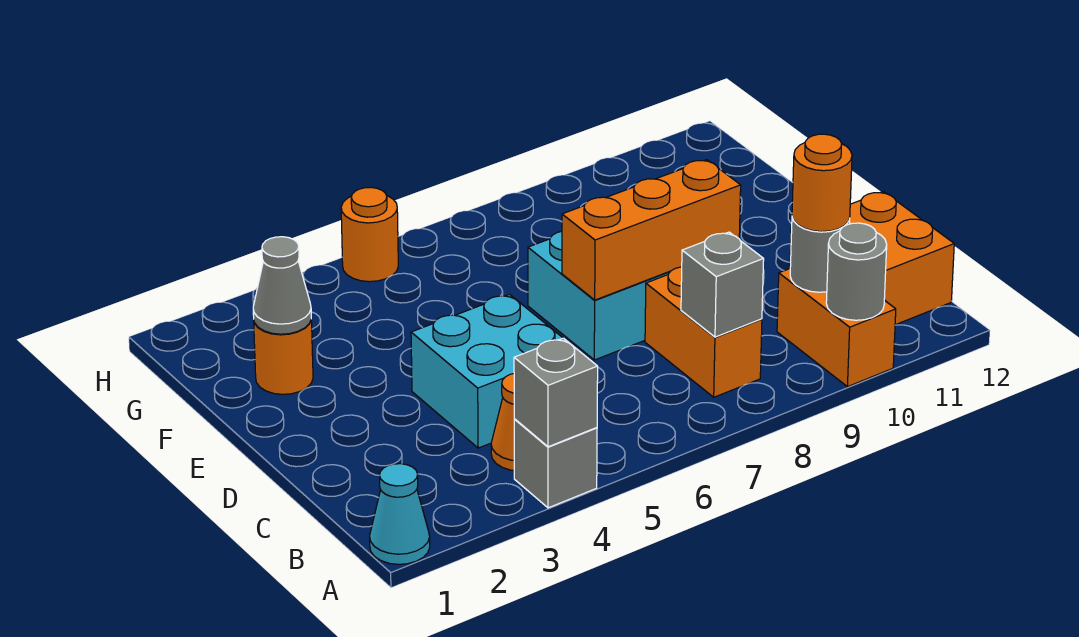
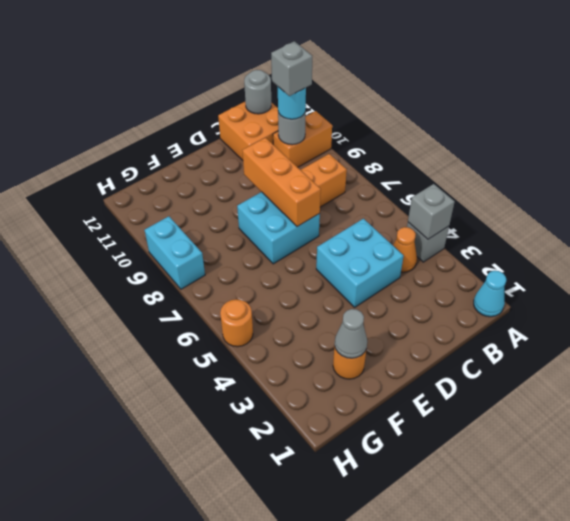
grey round brick A10 level 2 -> grey round brick B12 level 2
grey brick B8 level 2 -> grey brick B10 level 4
orange round brick B10 level 3 -> cyan round brick B10 level 3
none -> cyan brick H8:H9 level 1

